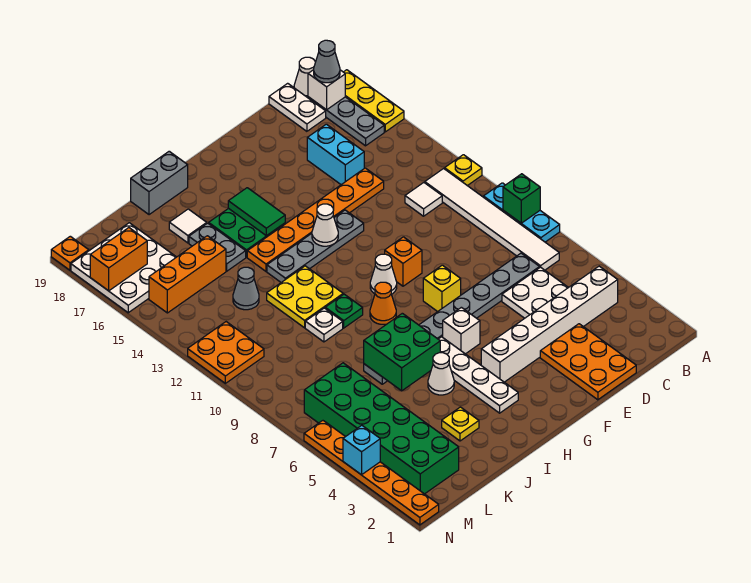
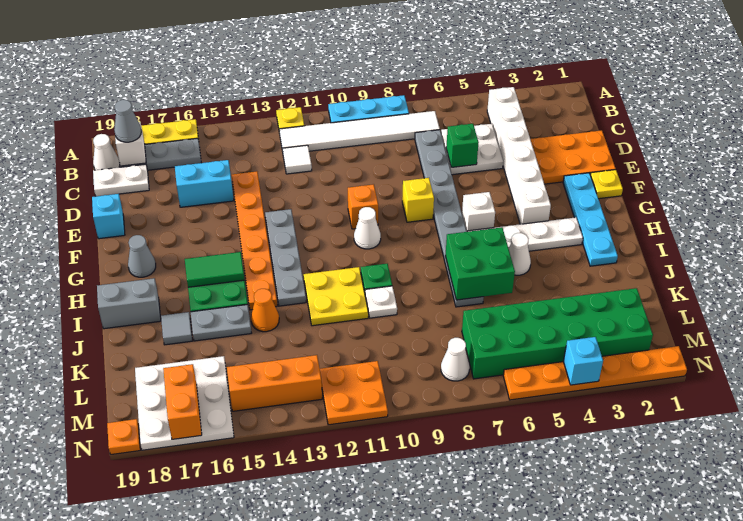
green brick A9 level 2 -> green brick D6 level 2
none -> cyan brick E19 level 1
none -> cyan plate F2:I2 level 1
white cone G13 level 2 -> white cone M8 level 1
orange cone H9 level 1 -> orange cone J14 level 1
grey brick I19:J19 level 1 -> grey brick I18:I19 level 1
yellow plate J3 level 1 -> yellow plate F1 level 1
white tile J17 level 1 -> grey tile J17 level 1
grey cone K13 level 1 -> grey cone G18 level 1
orange brick K15:M15 level 1 -> orange brick M13:M15 level 1

